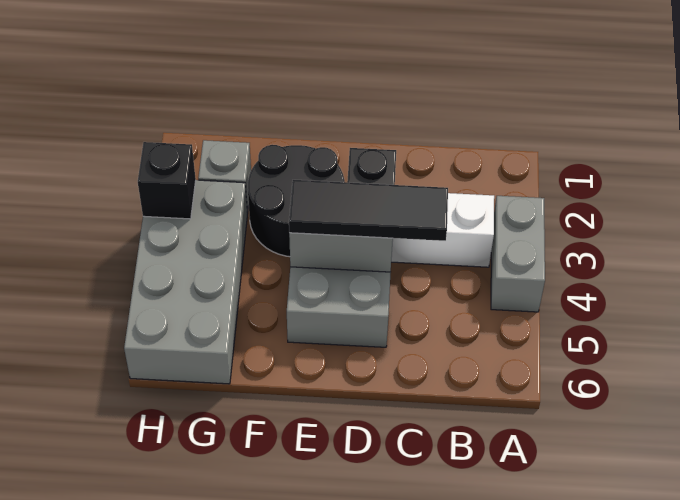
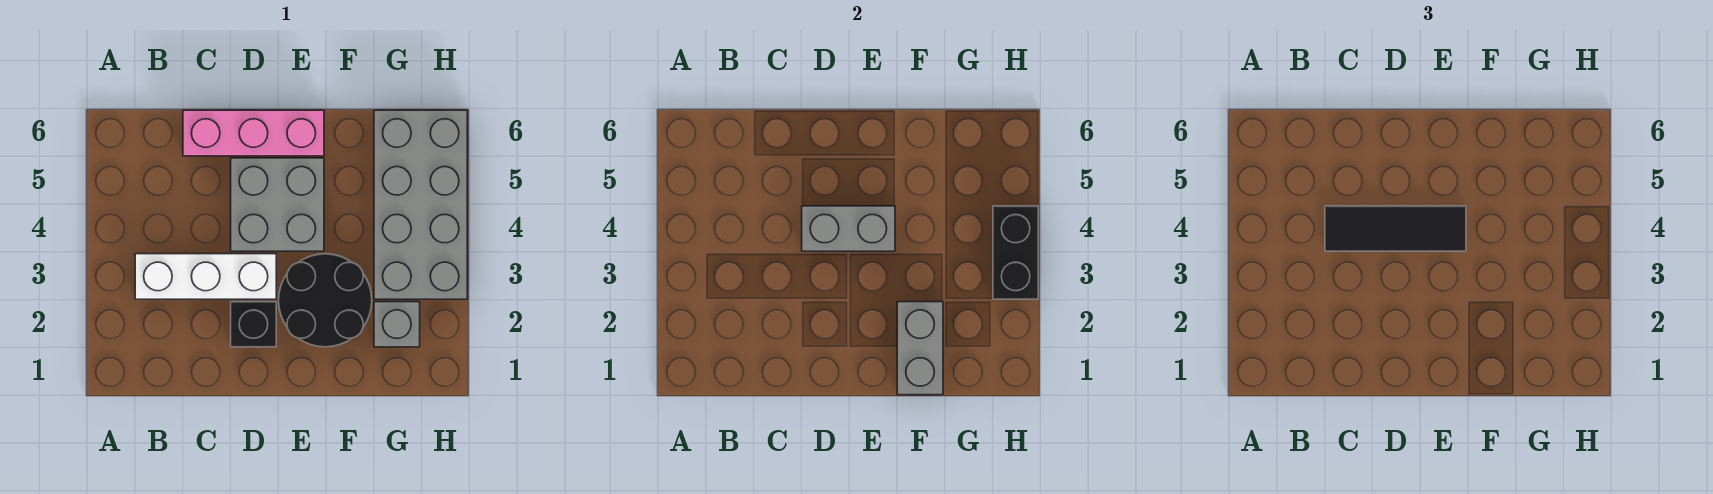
grey brick A3:A4 level 1 -> grey brick F1:F2 level 2
none -> pink brick C6:E6 level 1
black brick H3 level 2 -> black brick H3:H4 level 2

